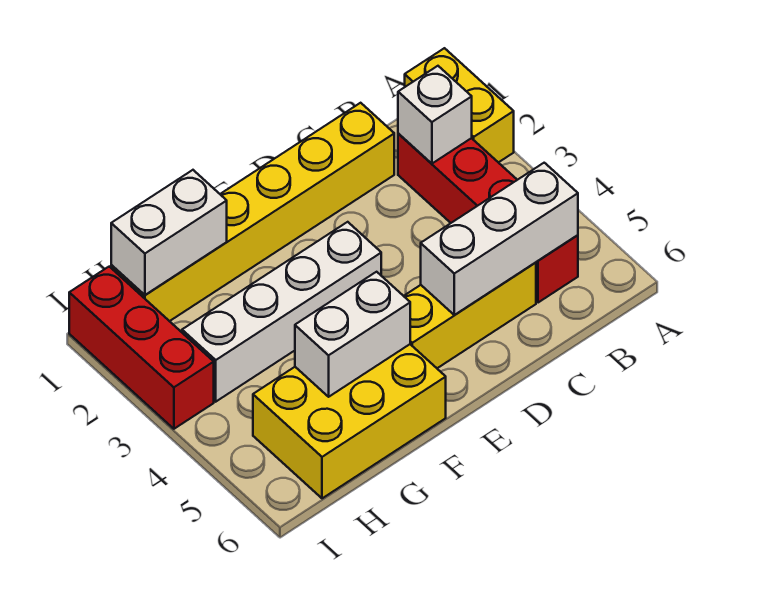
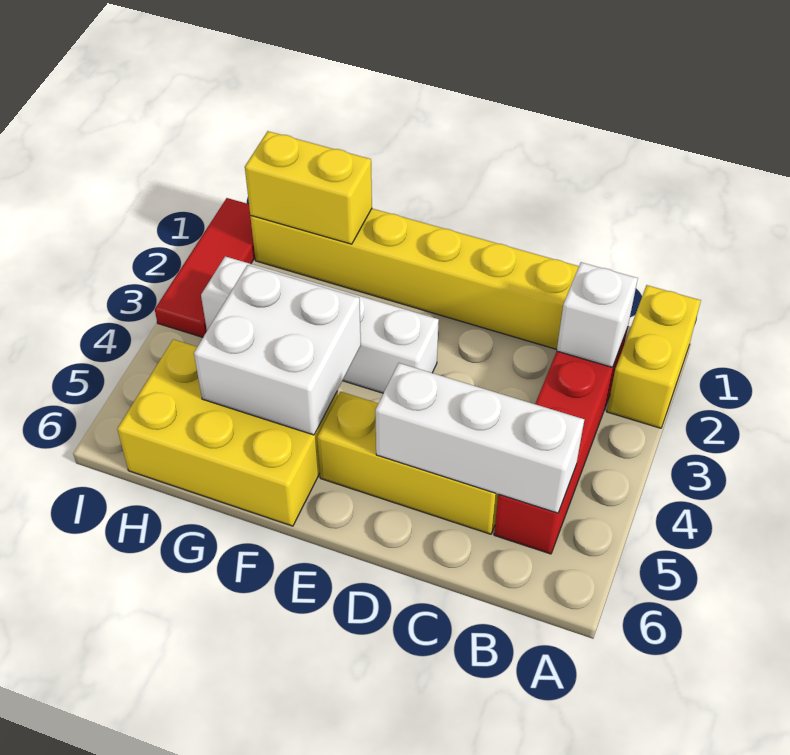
white brick F5:G5 level 2 -> white brick F4:G5 level 2
white brick G1:H1 level 2 -> yellow brick G1:H1 level 2
red brick I1:I3 level 1 -> red tile I1:I3 level 1

